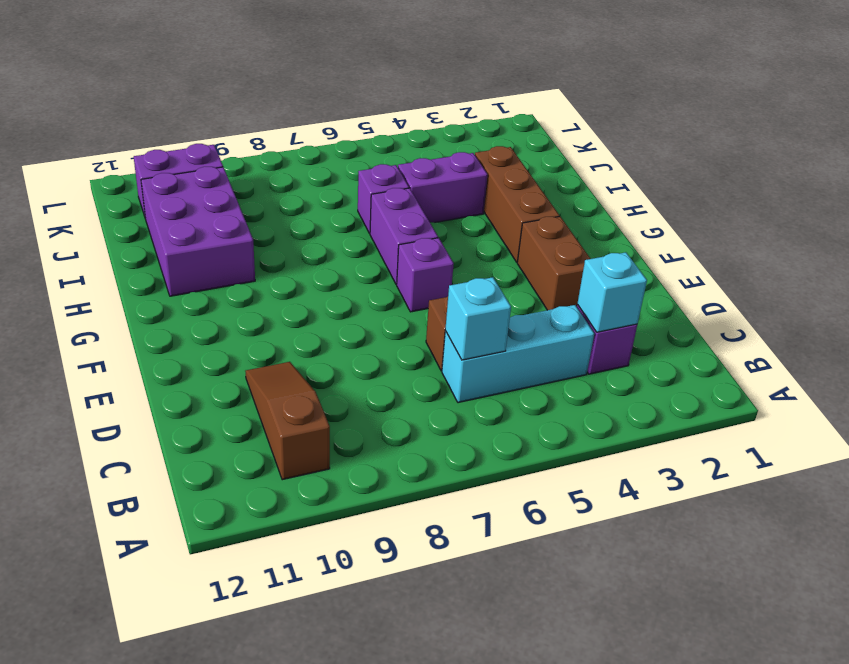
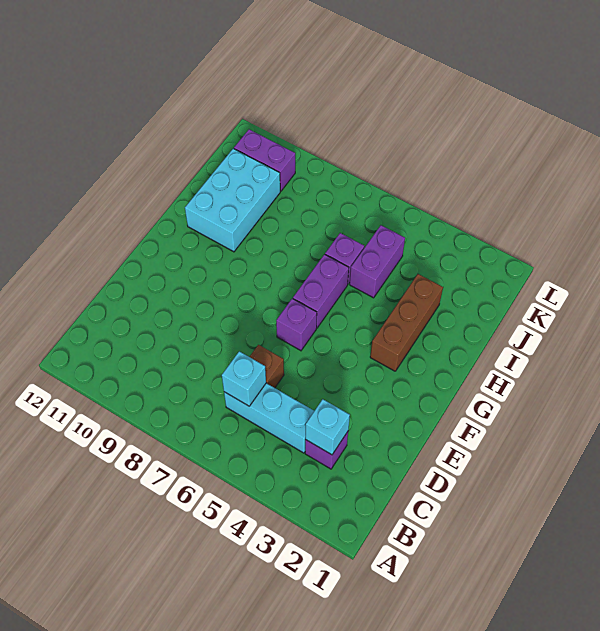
brown slope B10:D10 level 1 top B -> none
brown brick E3:F3 level 1 -> none
purple brick H10:J11 level 1 -> cyan brick H10:J11 level 1
purple brick I4:I5 level 1 -> purple brick I5:J5 level 1

